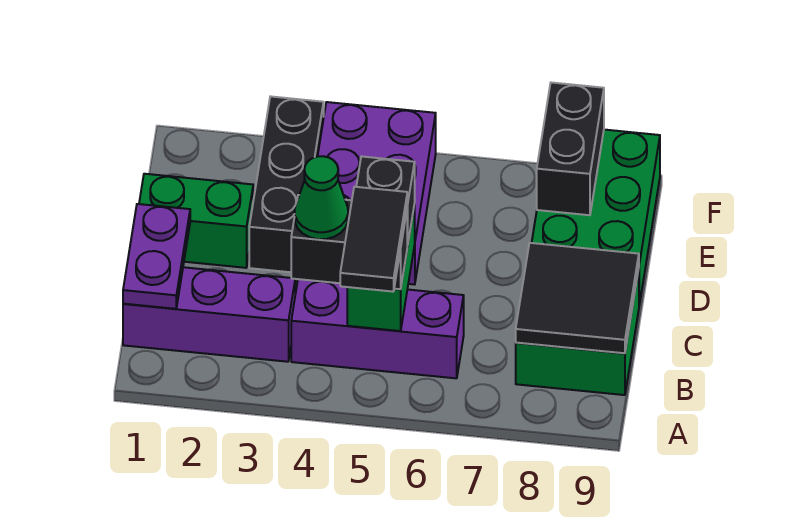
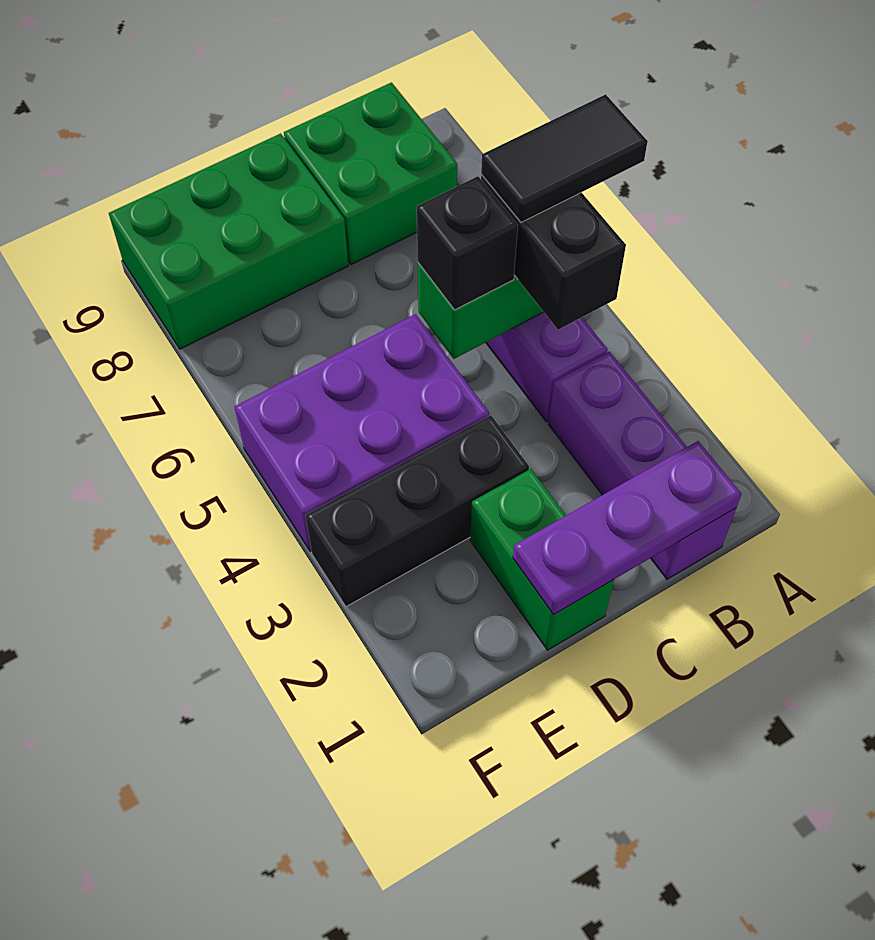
purple plate B1:C1 level 2 -> purple plate B1:D1 level 2
green cone B4 level 4 -> none
black tile B8:C9 level 2 -> none
black brick E8:F8 level 2 -> none

